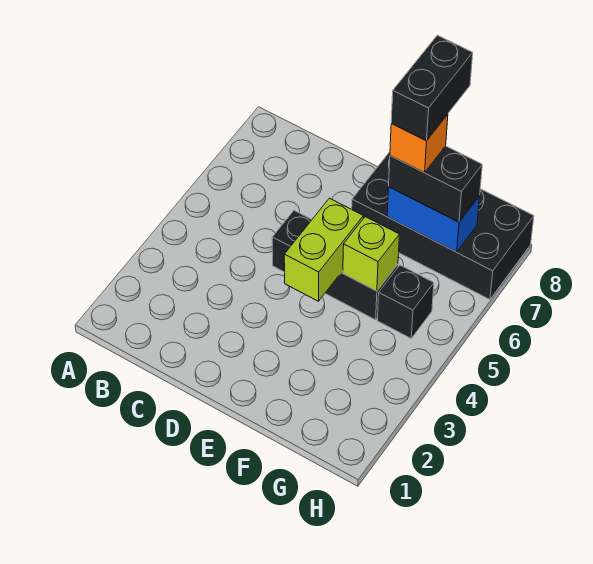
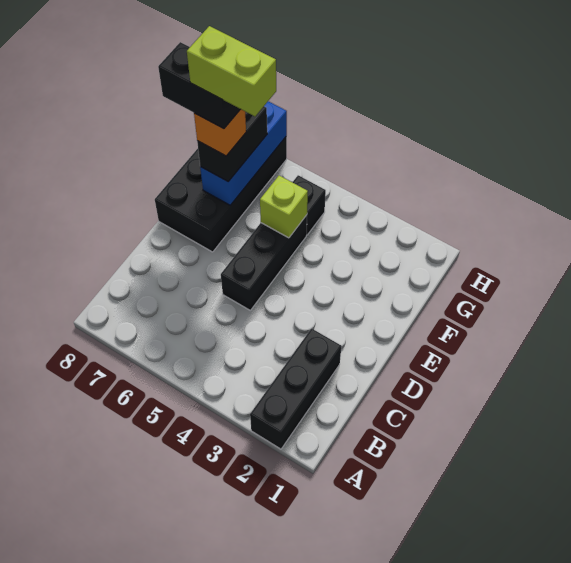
none -> black brick A2:C2 level 1
lime brick E4:E5 level 2 -> lime brick F6:F7 level 6
blue brick F7:G7 level 2 -> blue brick F7:H7 level 2

